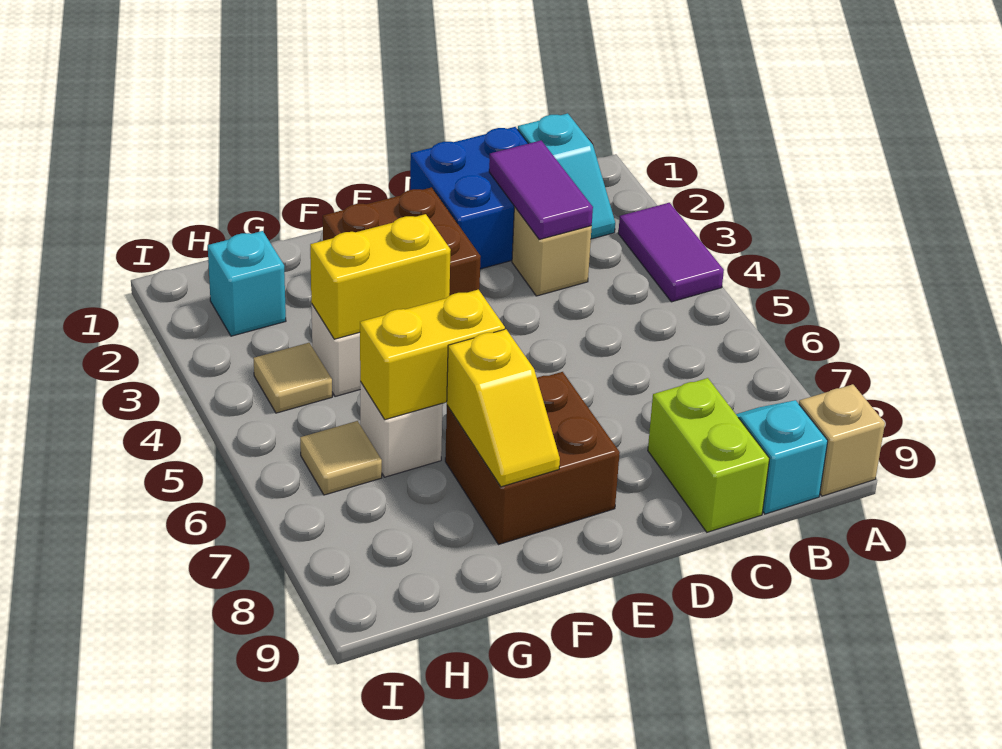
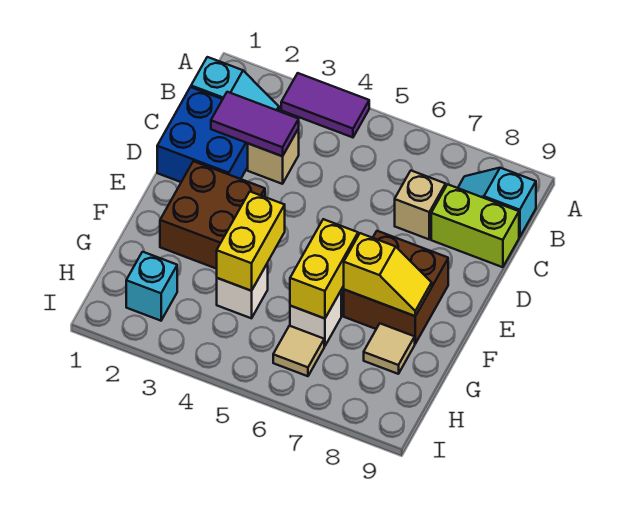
tan brick A9 level 1 -> tan brick C7 level 1
tan tile H4 level 1 -> tan tile G8 level 1

